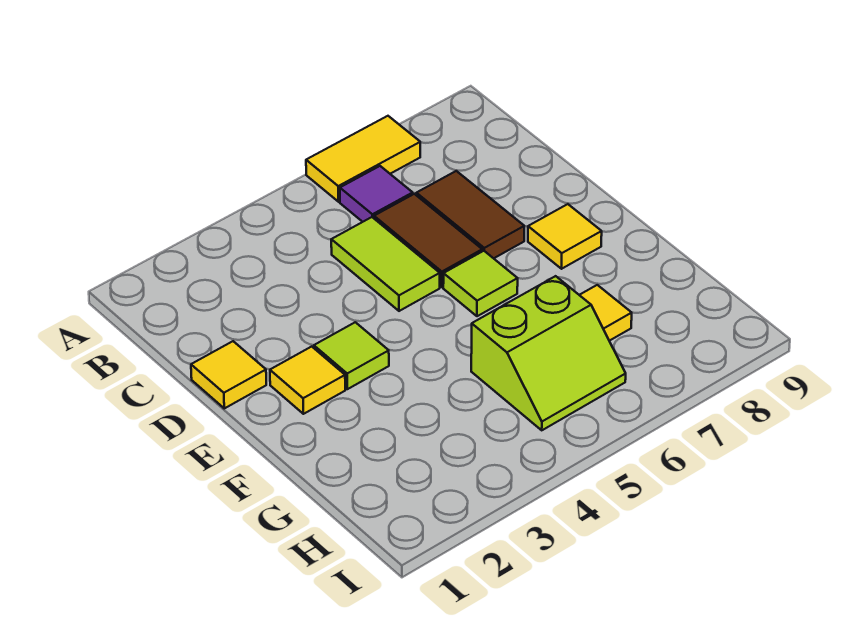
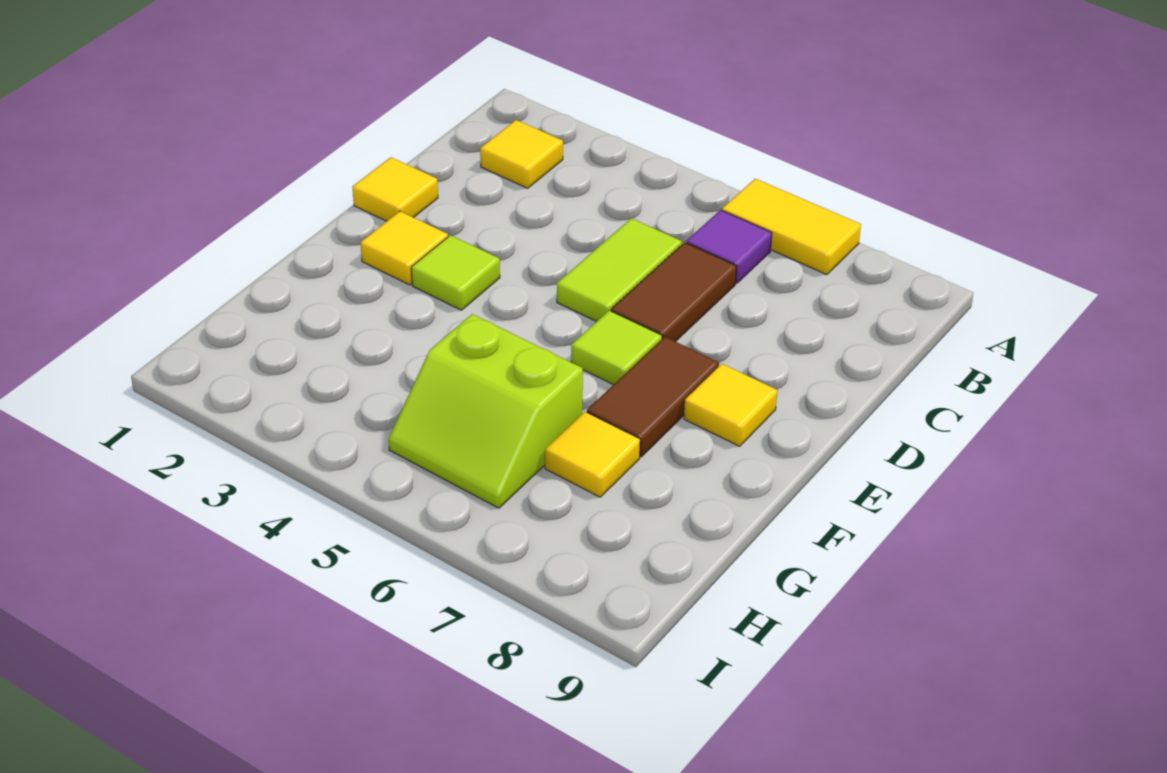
none -> yellow tile B2 level 1
brown tile C7:D7 level 1 -> brown tile E7:F7 level 1

